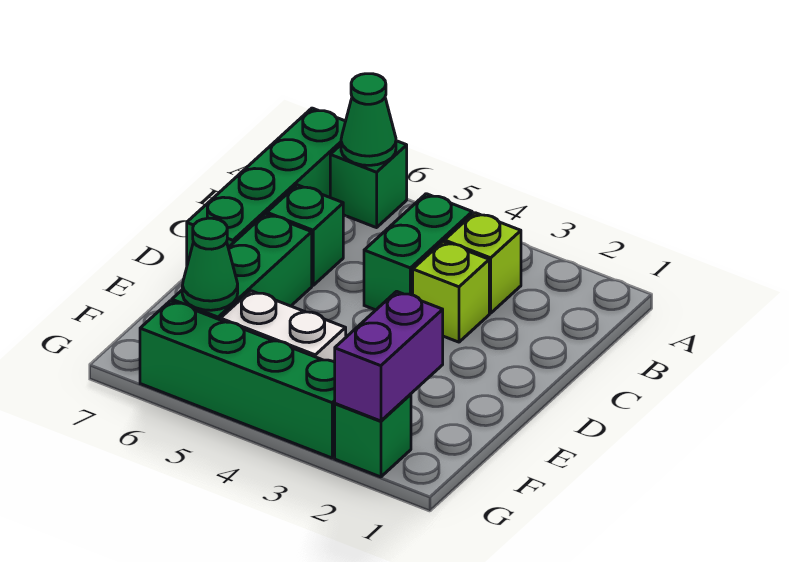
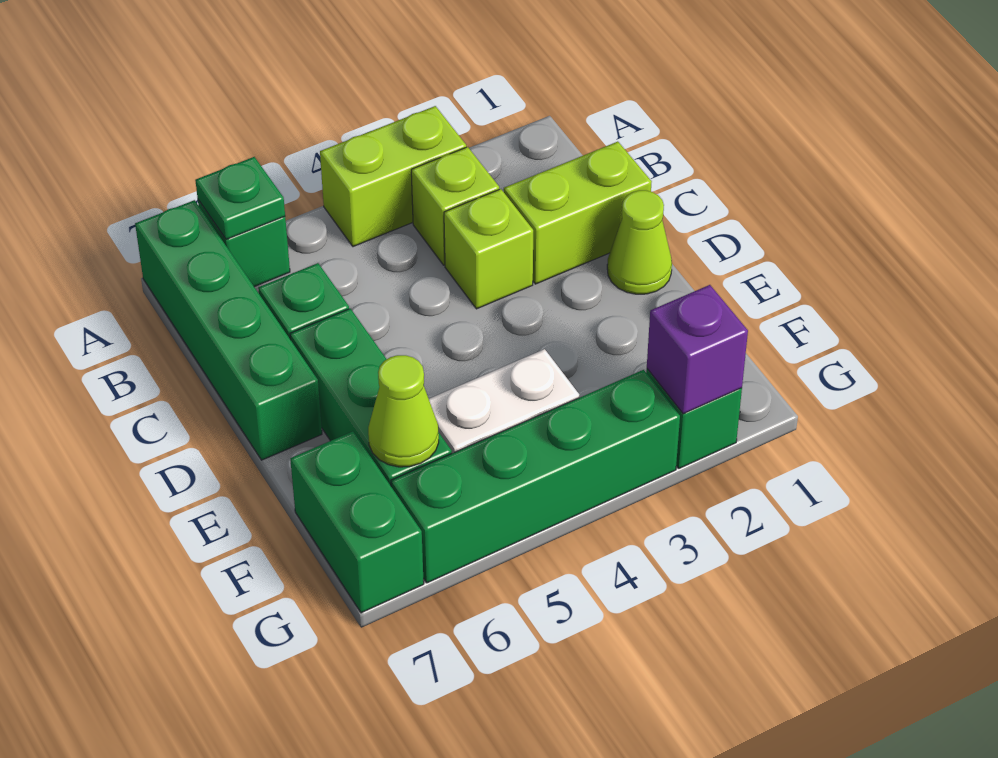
none -> lime brick A3:A4 level 1
green cone A6 level 2 -> green plate A6 level 2
green brick B4:C4 level 1 -> green brick F7:G7 level 1
none -> lime brick C1:C2 level 1
none -> lime cone D1 level 1
purple brick F2:G2 level 2 -> purple brick G2 level 2
green cone F6 level 2 -> lime cone F6 level 2

